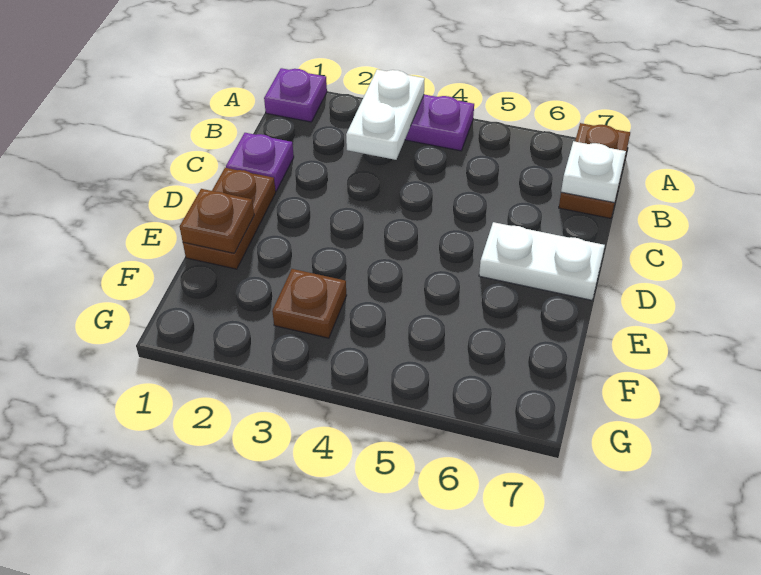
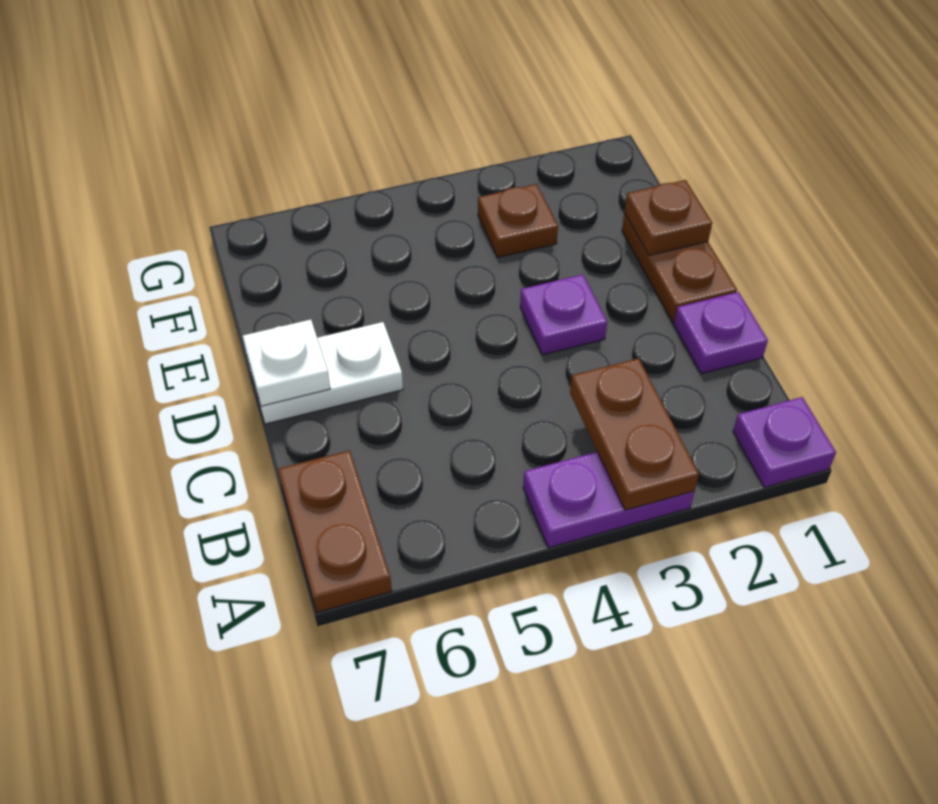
white plate A3:B3 level 2 -> brown plate A3:B3 level 2
white plate B7 level 2 -> white plate D7 level 2
none -> purple plate D3 level 1

